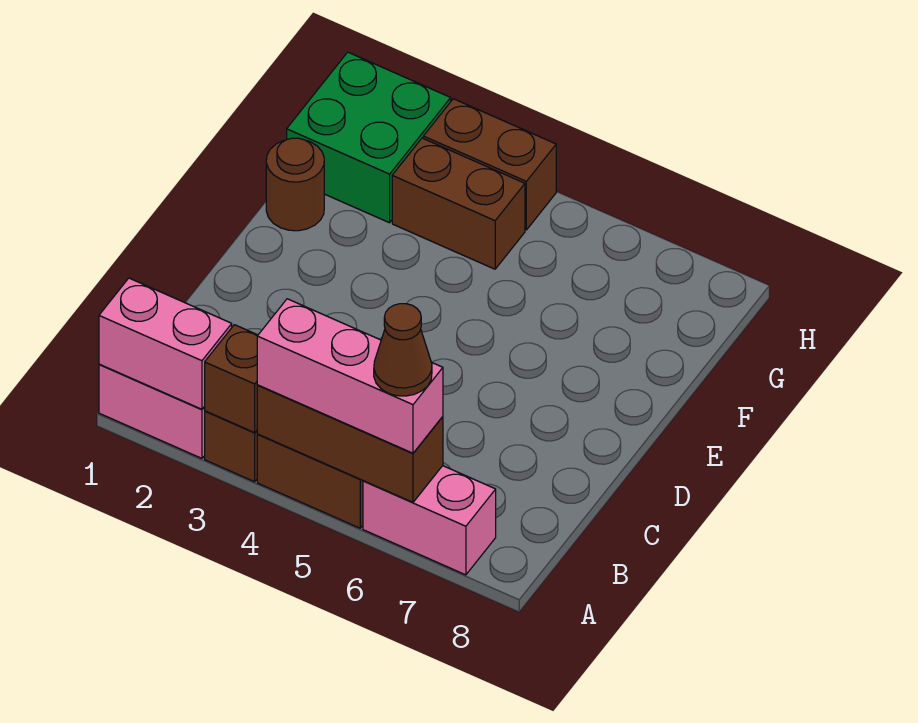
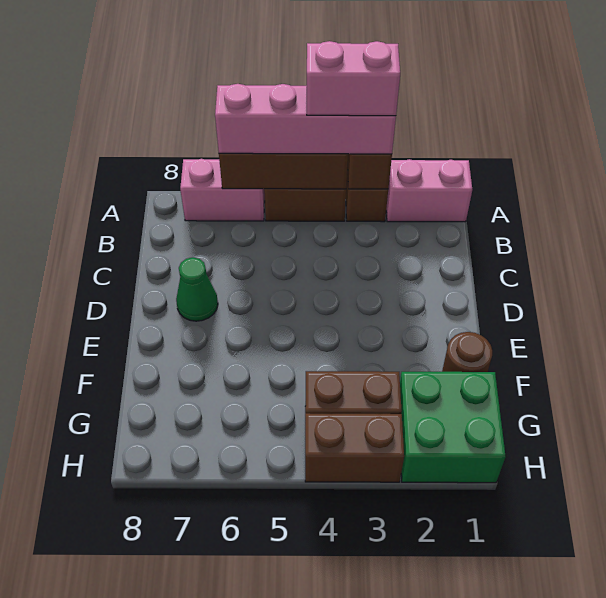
pink brick A1:A2 level 2 -> pink brick A3:A4 level 4
pink brick A4:A6 level 3 -> pink brick A3:A6 level 3
brown cone A6 level 4 -> none
none -> green cone D7 level 1

